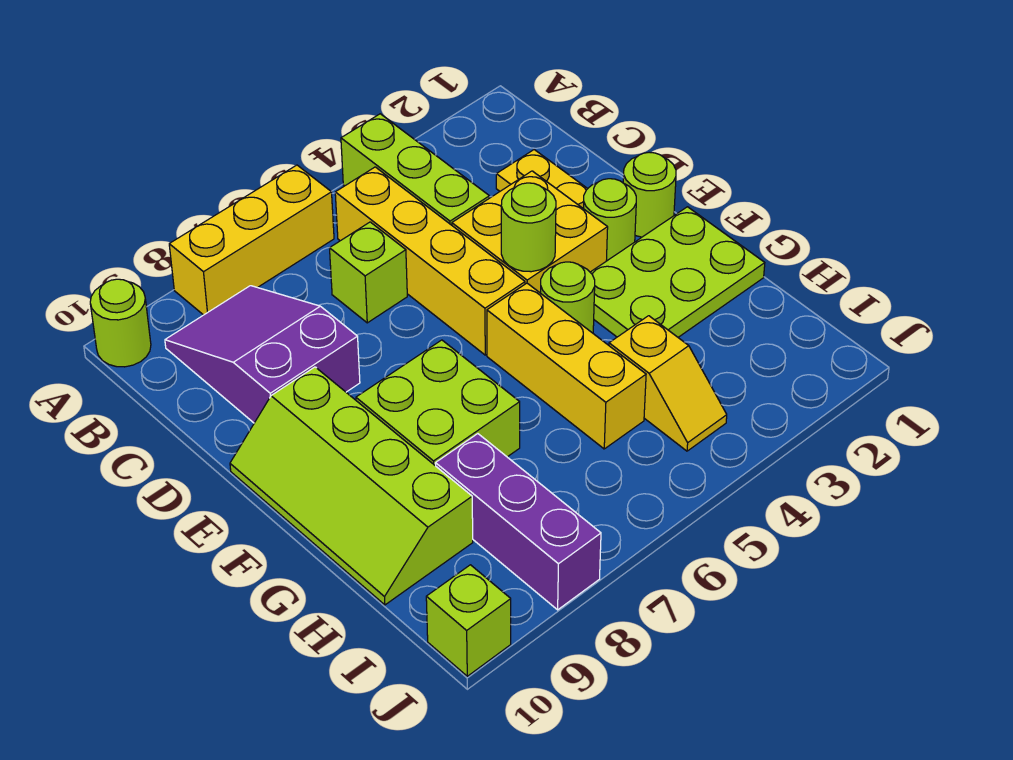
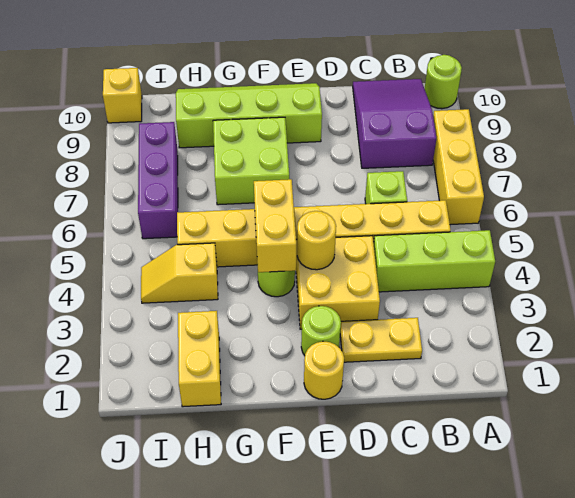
purple slope B8:D9 level 1 top D -> purple slope B8:C10 level 1 top 8
lime round brick E1 level 1 -> yellow round brick E1 level 1
lime round brick E4 level 2 -> yellow round brick E4 level 2
lime plate F1:G3 level 1 -> none
none -> yellow brick F4:F5 level 2
none -> yellow brick H1:H2 level 1
purple brick H8:J8 level 1 -> purple brick I6:I8 level 1
lime brick J10 level 1 -> yellow brick J10 level 1

